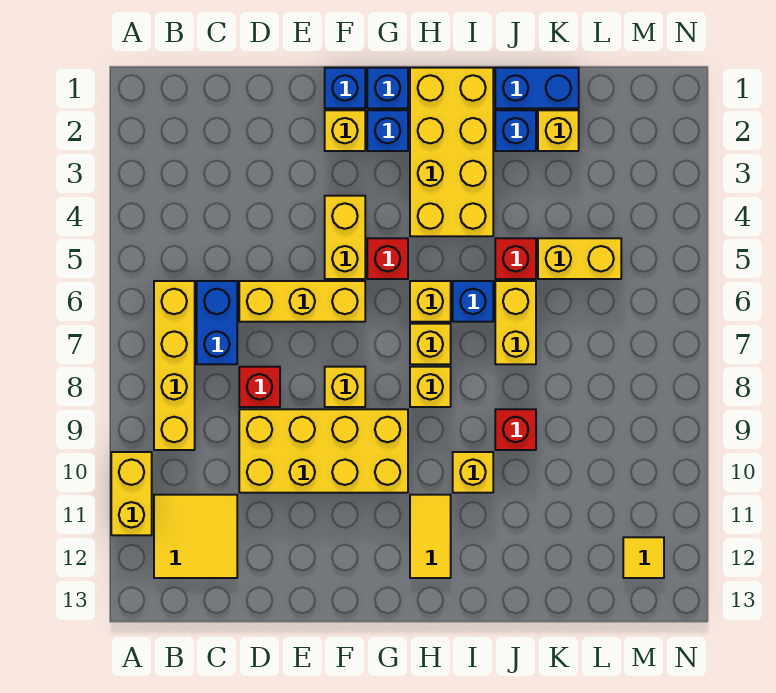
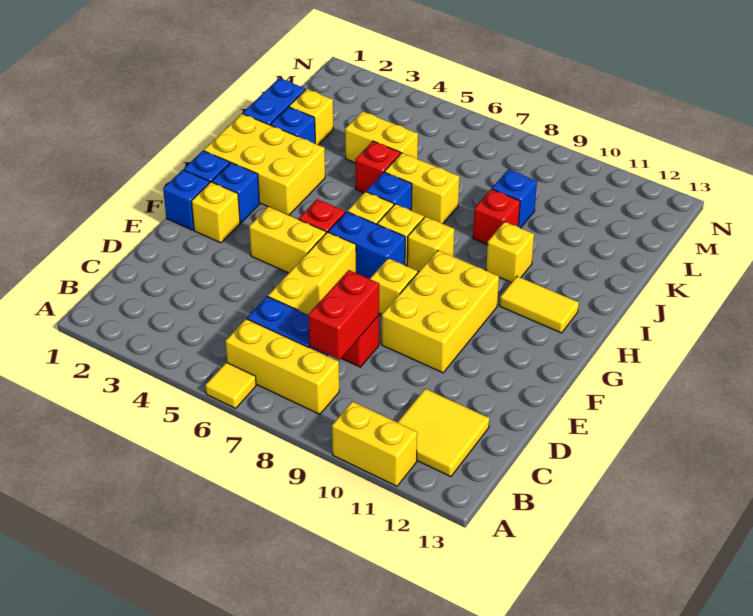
yellow brick B6:B9 level 1 -> yellow brick B6:B8 level 1
none -> red brick C8:D8 level 2
yellow brick D9:G10 level 1 -> yellow brick E9:G10 level 1
none -> blue brick G6:G7 level 1
yellow brick H1:I4 level 1 -> yellow brick H1:I3 level 1
yellow brick K5:L5 level 1 -> yellow brick K4:K5 level 1
none -> blue brick K9 level 1
yellow tile M12 level 1 -> yellow tile A6 level 1

